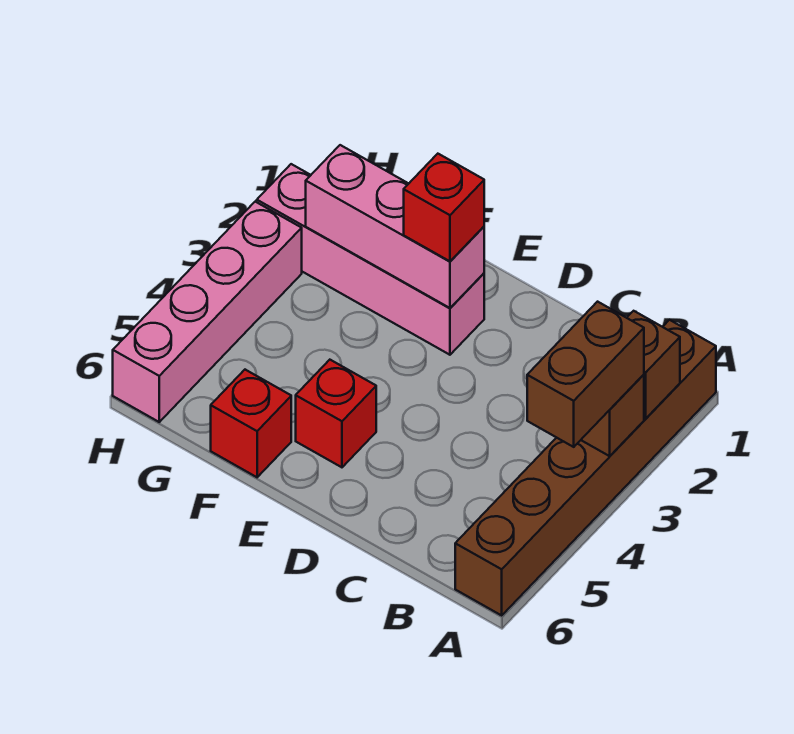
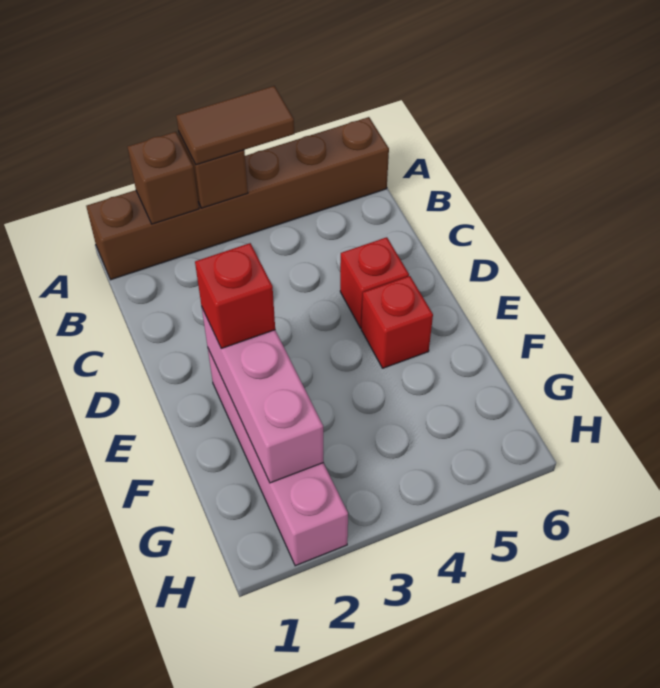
brown brick A3:A4 level 3 -> brown tile A3:A4 level 3
red brick F6 level 1 -> red brick D5 level 1
pink brick H3:H6 level 1 -> none

